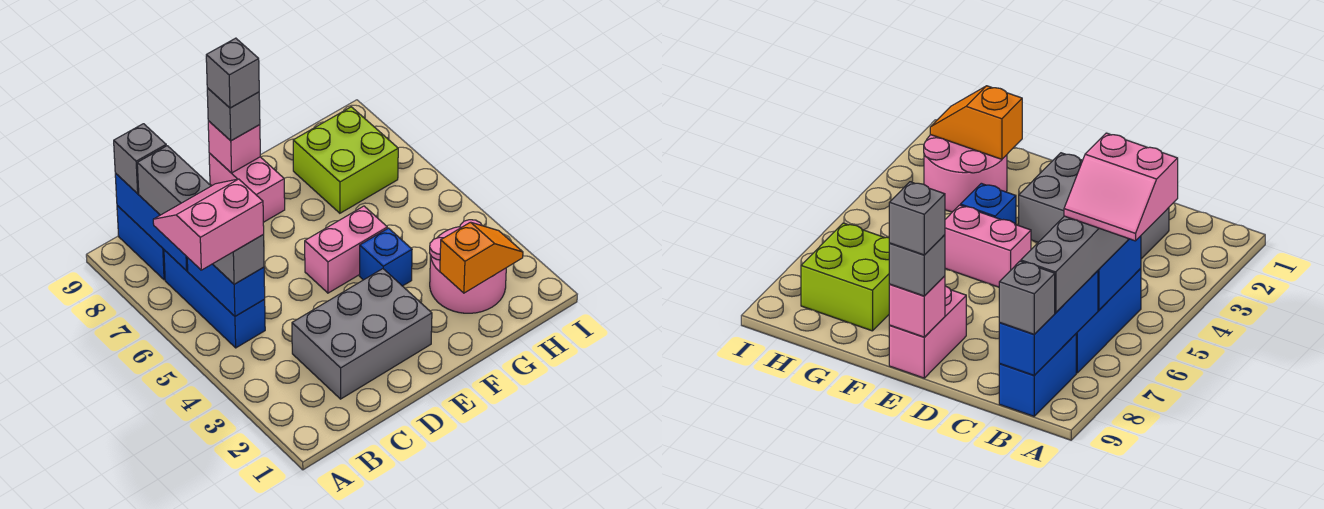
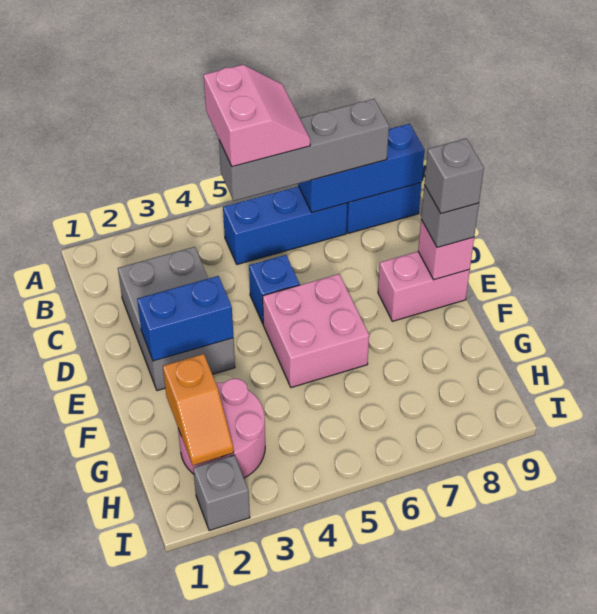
blue brick B5:B6 level 2 -> blue brick E2:E3 level 2
grey brick B9 level 3 -> grey brick I2 level 1
pink brick E5:F5 level 1 -> pink brick E5:F6 level 1
blue brick F4 level 1 -> blue brick D5 level 1
lime brick G7:H8 level 1 -> none

